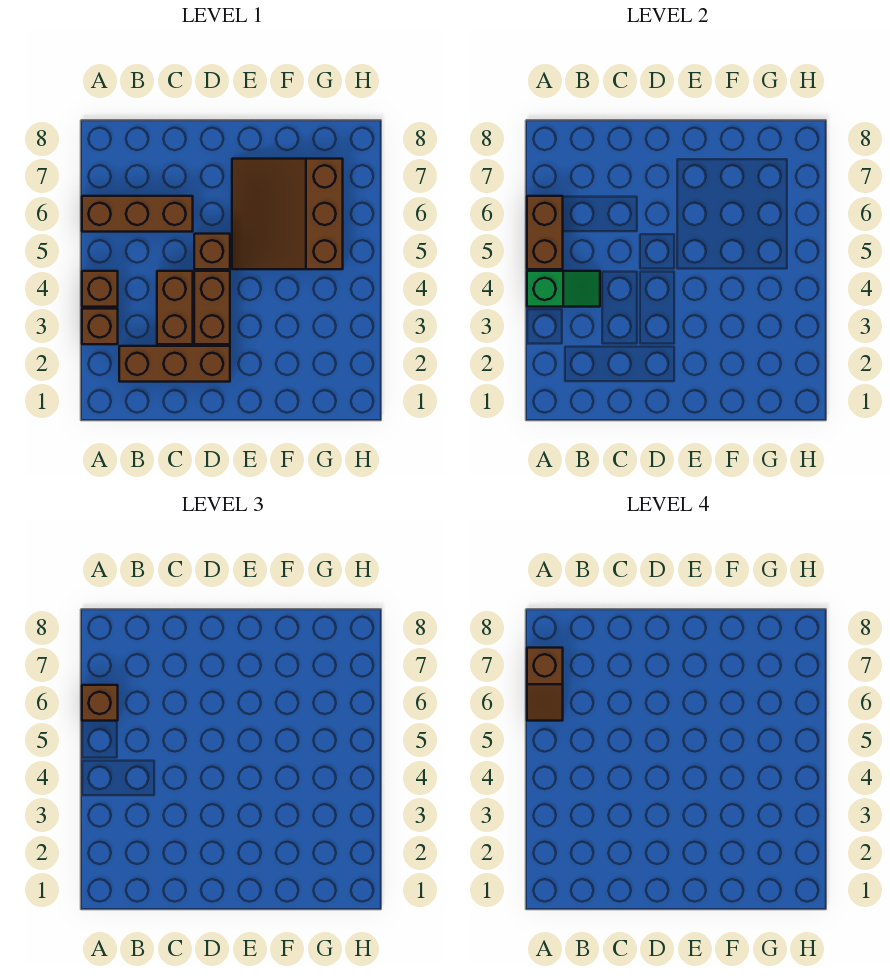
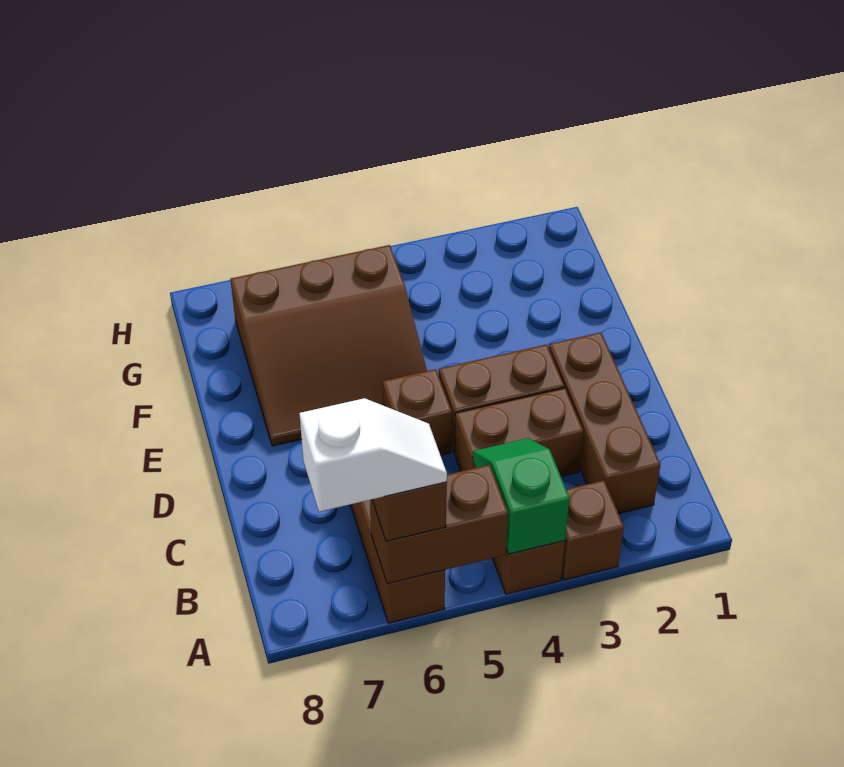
brown slope A6:A7 level 4 top 7 -> white slope A6:A7 level 4 top 7

